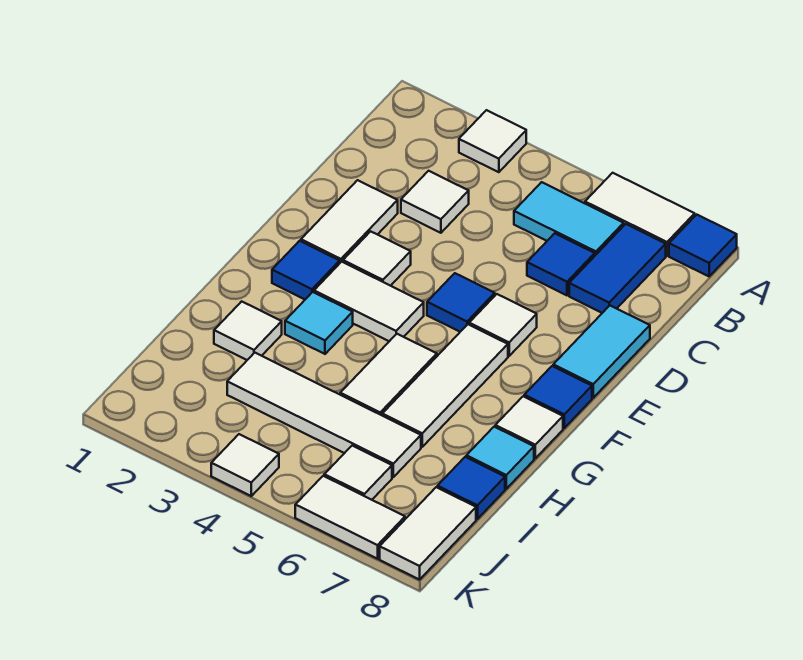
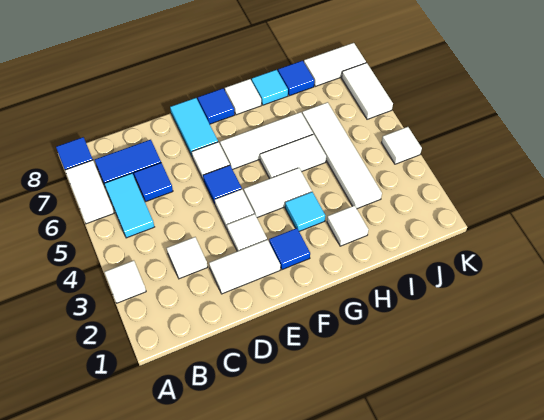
cyan tile D8:E8 level 1 -> cyan tile E7:E8 level 1
white tile F3:F4 level 1 -> white tile F4:G4 level 1
white tile J6 level 1 -> white tile E4 level 1

